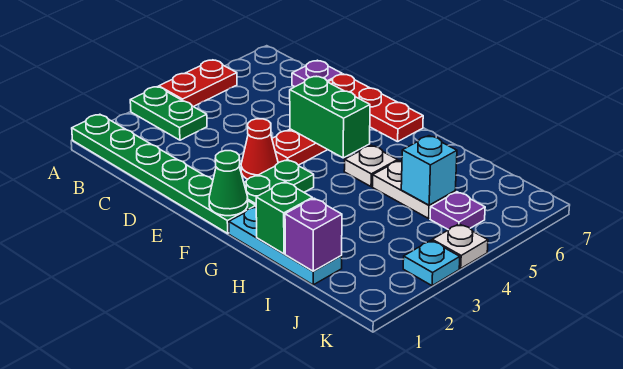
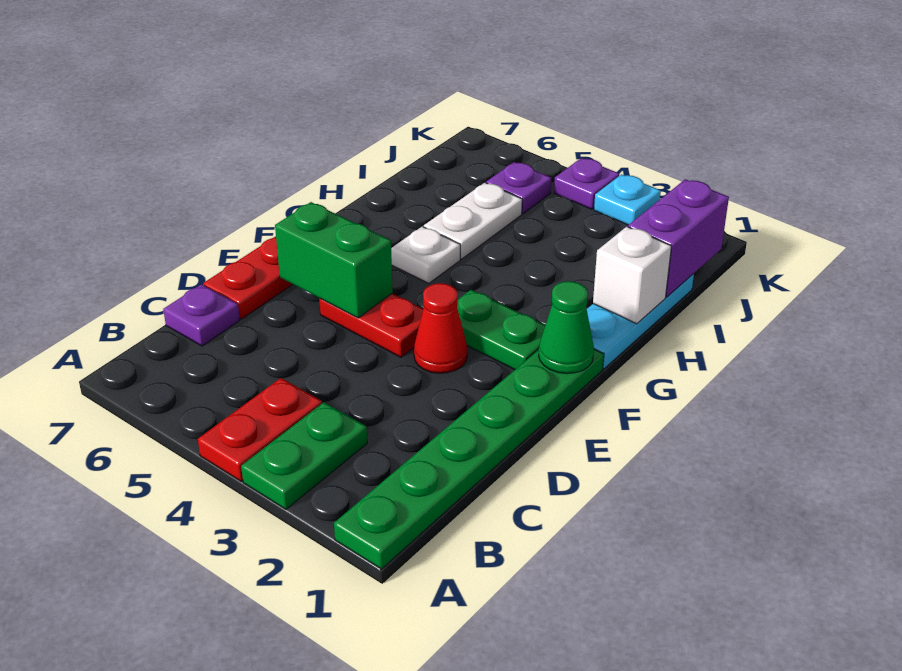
red plate A4:A5 level 1 -> red plate A4:B4 level 1
green brick E5:F5 level 2 -> green brick E5:E6 level 2
green brick H1 level 2 -> white brick H1 level 2
purple brick I1 level 2 -> purple brick I1:J1 level 2
cyan brick I5 level 2 -> none
white plate K4 level 1 -> purple plate K4 level 1

